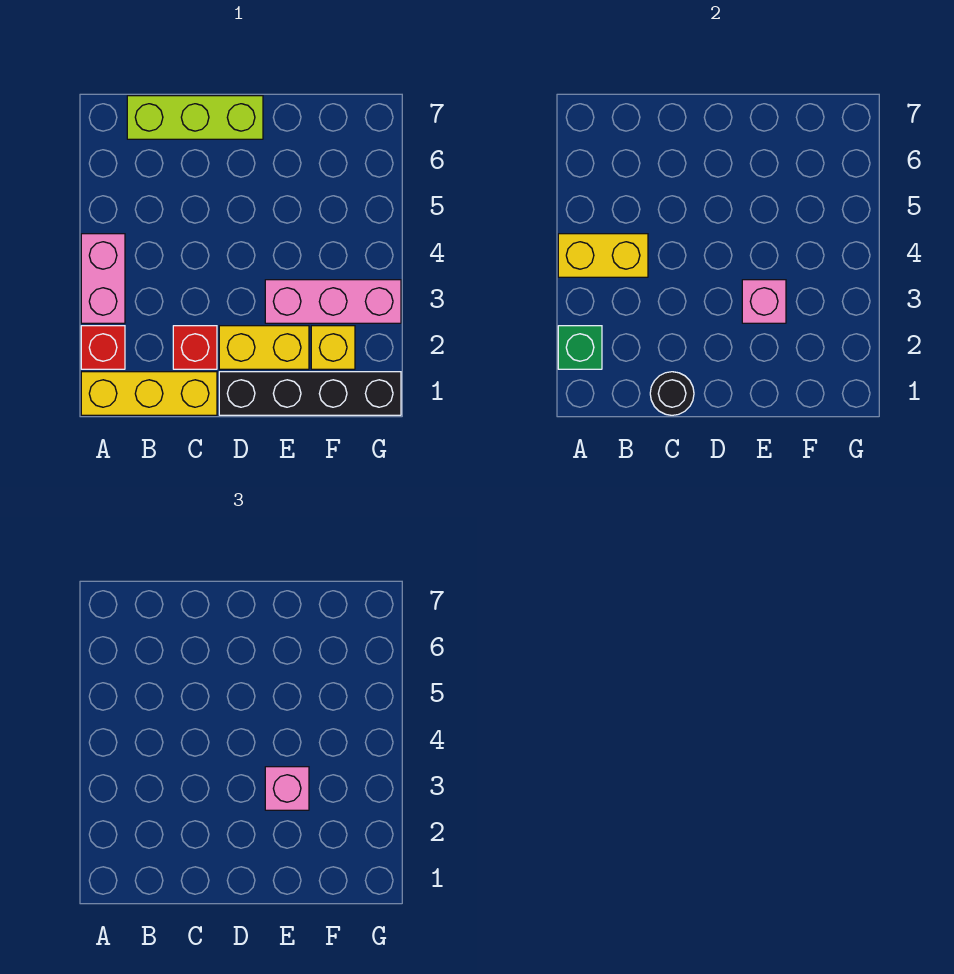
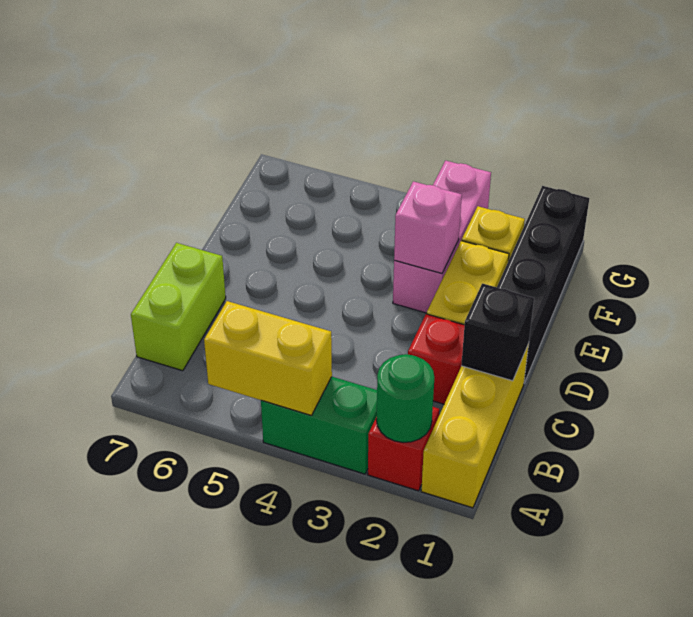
green brick A2 level 2 -> green round brick A2 level 2
pink brick A3:A4 level 1 -> green brick A3:A4 level 1
yellow brick A4:B4 level 2 -> yellow brick A4:A5 level 2
lime brick B7:D7 level 1 -> lime brick B7:C7 level 1
black round brick C1 level 2 -> black brick C1 level 2
pink brick E3 level 3 -> none

